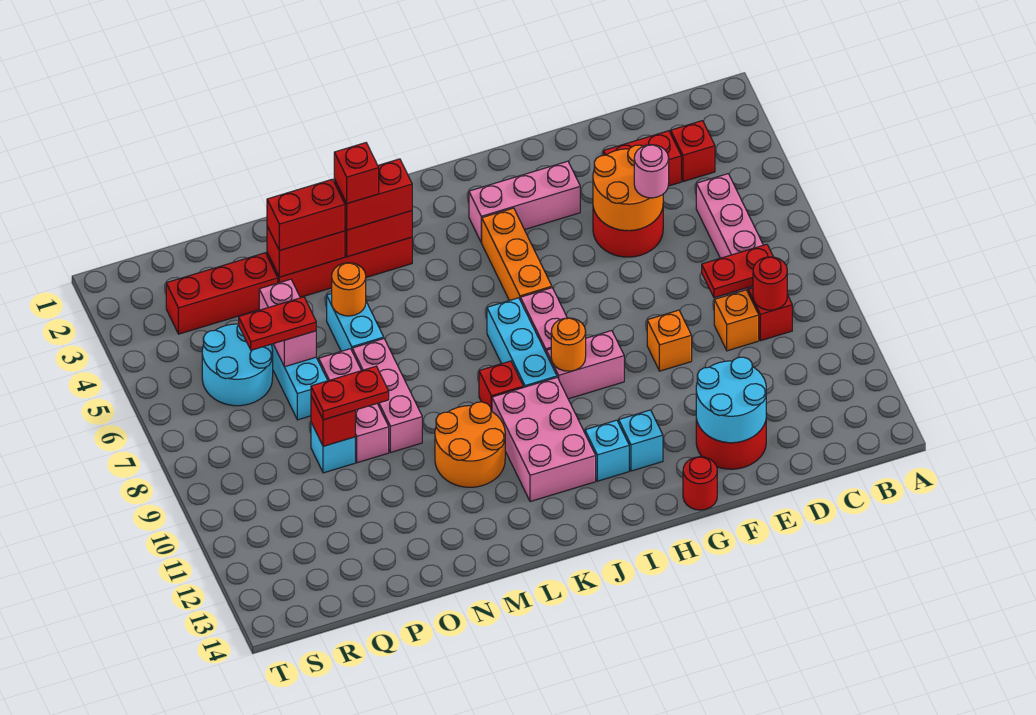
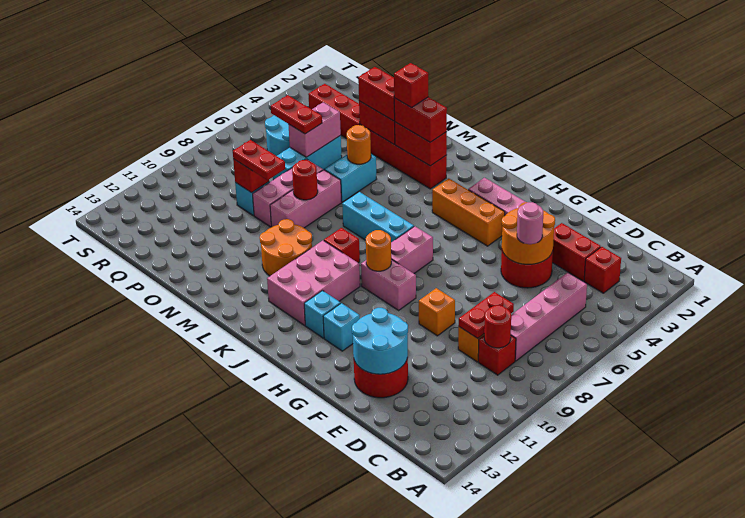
red plate C8:D8 level 2 -> red plate D8:D9 level 2
red round brick G14 level 1 -> red round brick N8 level 2
orange brick I4:I6 level 1 -> orange brick H4:J4 level 1
cyan brick J7:J9 level 1 -> cyan brick J7:L7 level 1

